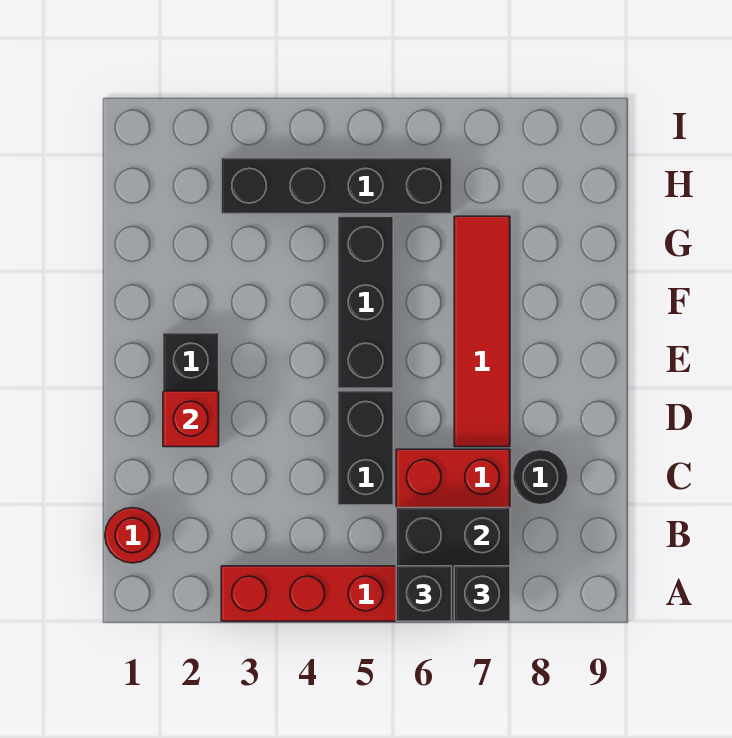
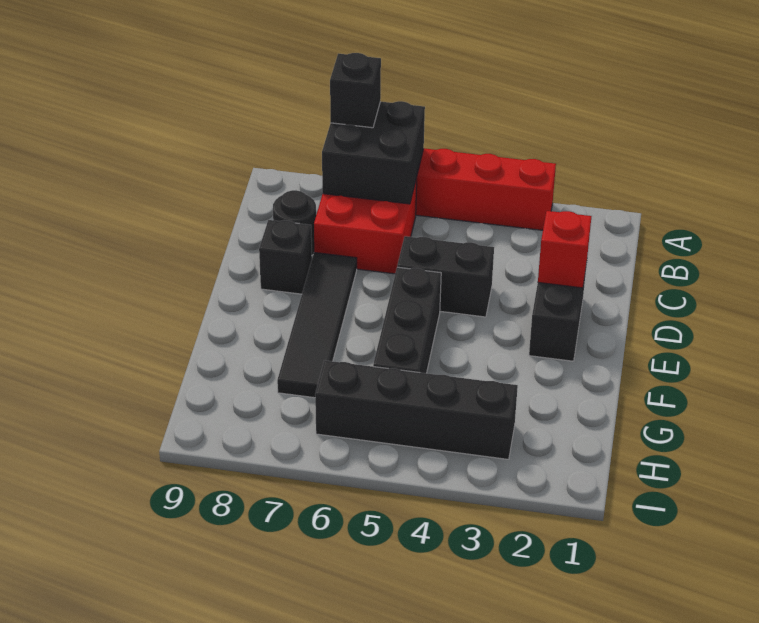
black brick A6 level 3 -> black brick D8 level 1
red round brick B1 level 1 -> none
black brick C5:D5 level 1 -> black brick D4:D5 level 1
red tile D7:G7 level 1 -> black tile D7:G7 level 1

